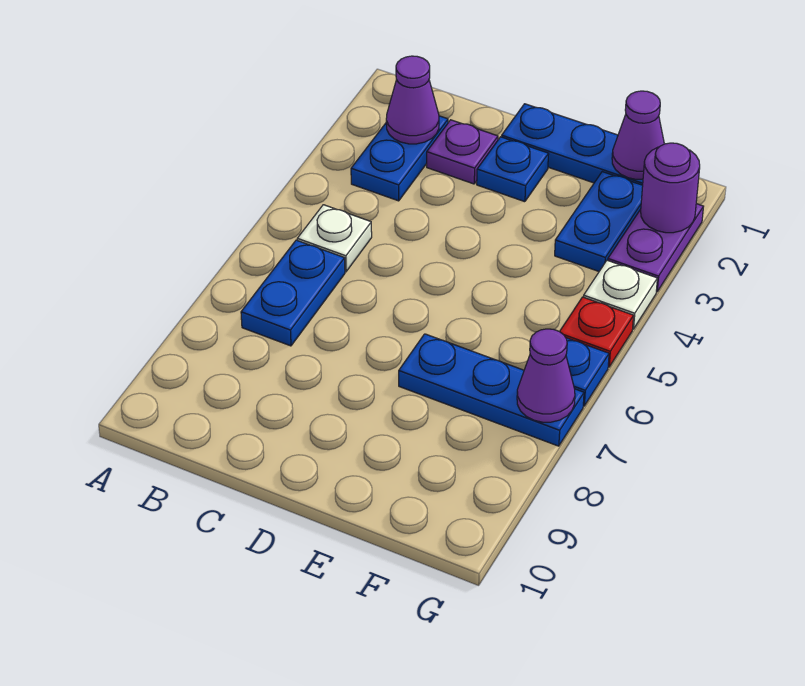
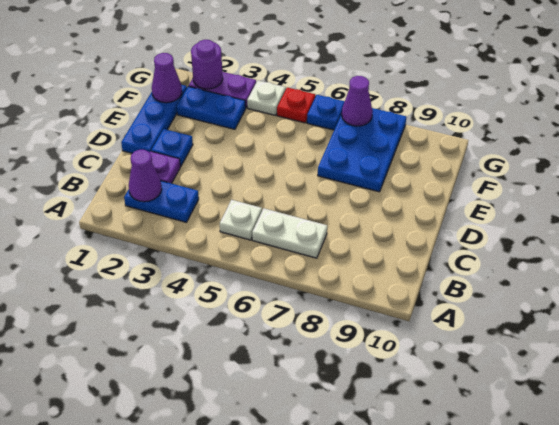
blue plate B6:B7 level 1 -> white plate B6:B7 level 1
blue plate E7:G7 level 1 -> blue plate E7:G8 level 1

